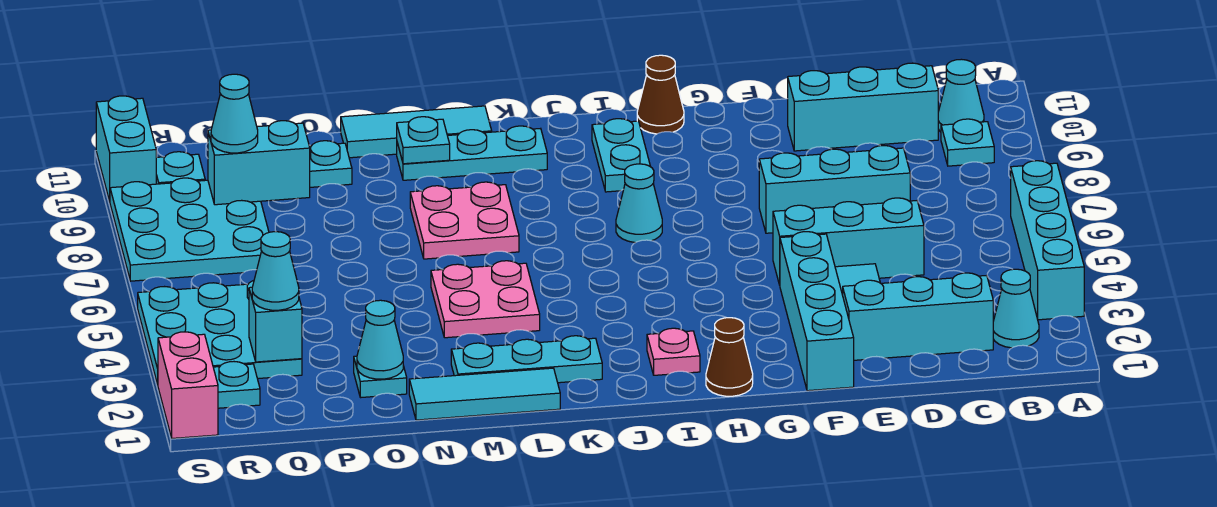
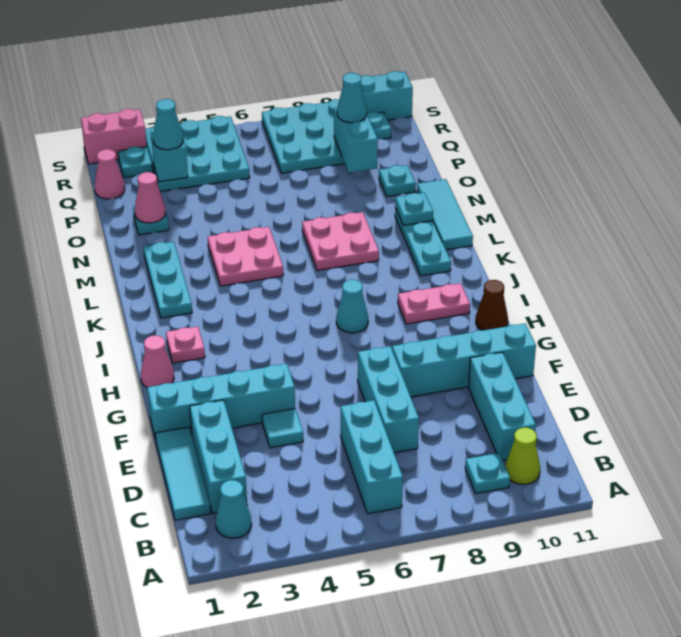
cyan brick A3:A6 level 1 -> cyan brick F8:F11 level 1
cyan cone B10 level 1 -> lime cone B10 level 1
cyan brick D5:F5 level 1 -> cyan brick B6:D6 level 1
brown cone H1 level 1 -> pink cone H1 level 1
cyan plate I9:I10 level 1 -> pink plate I9:I10 level 1
cyan tile L1:N1 level 1 -> cyan tile C1:E1 level 1
cyan cone O2 level 2 -> pink cone O2 level 2
none -> pink cone Q1 level 1

